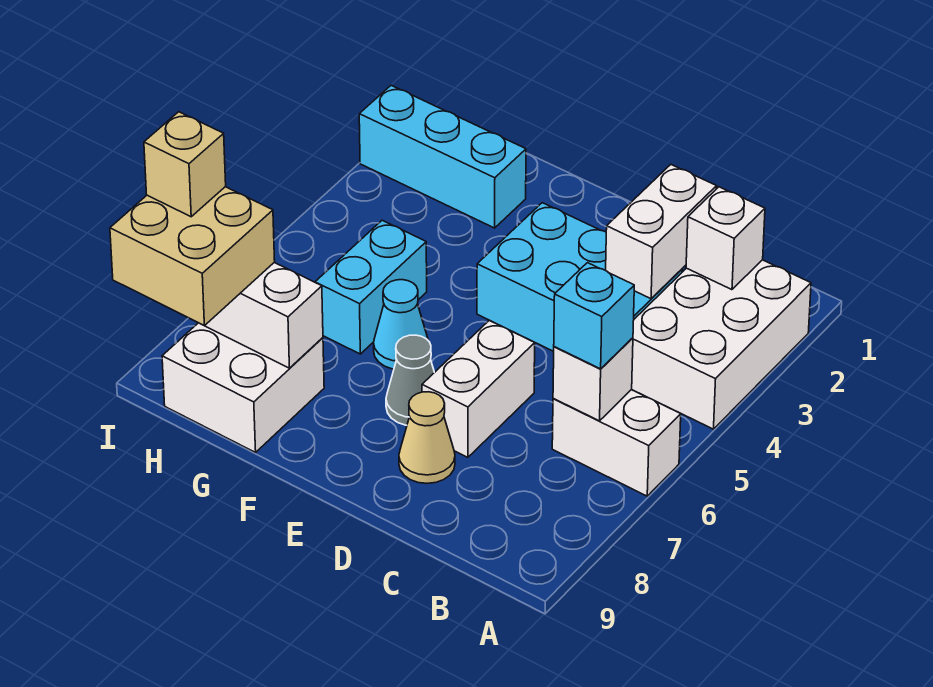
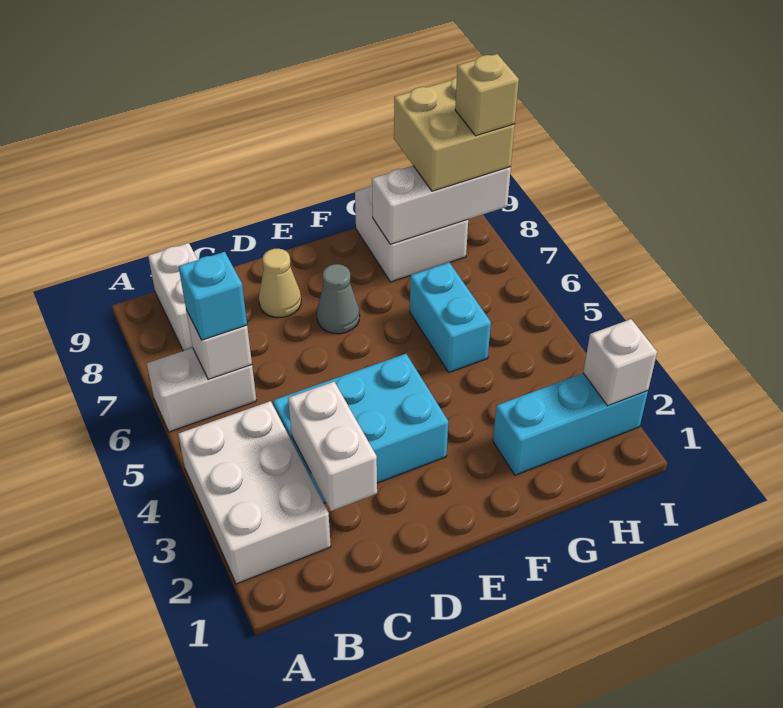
white brick B2 level 2 -> white brick I2 level 2
white brick D6:D7 level 1 -> white brick B8:B9 level 1
cyan cone F6 level 1 -> none

